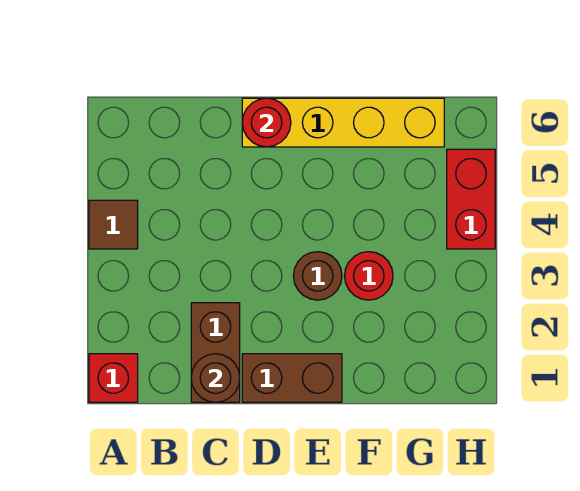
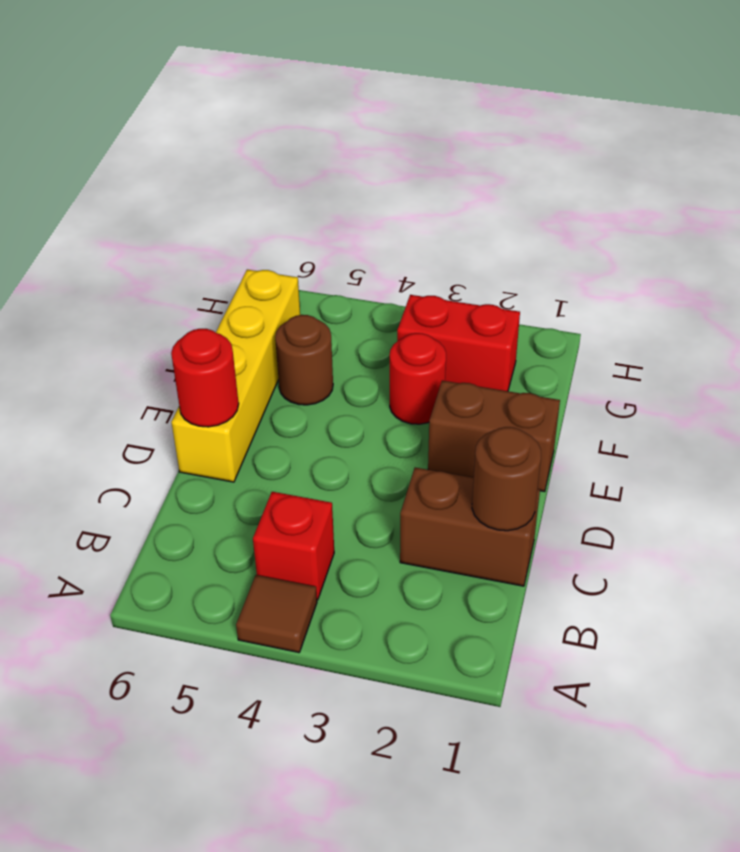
red brick A1 level 1 -> red brick B4 level 1
brown brick D1:E1 level 1 -> brown brick E1:E2 level 1
brown round brick E3 level 1 -> brown round brick F5 level 1
red brick H4:H5 level 1 -> red brick G2:G3 level 1

